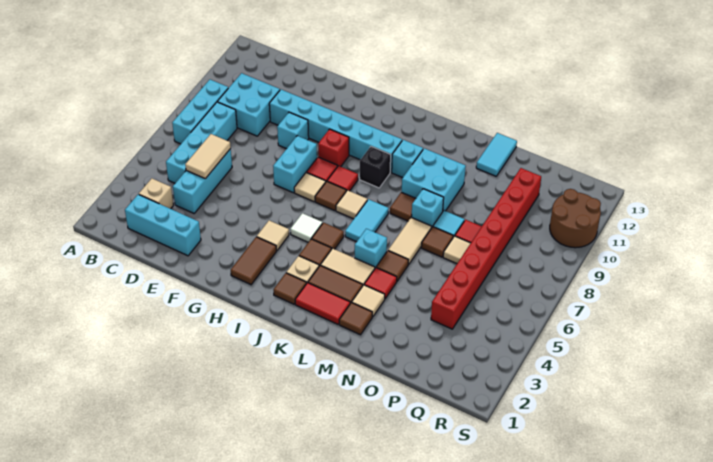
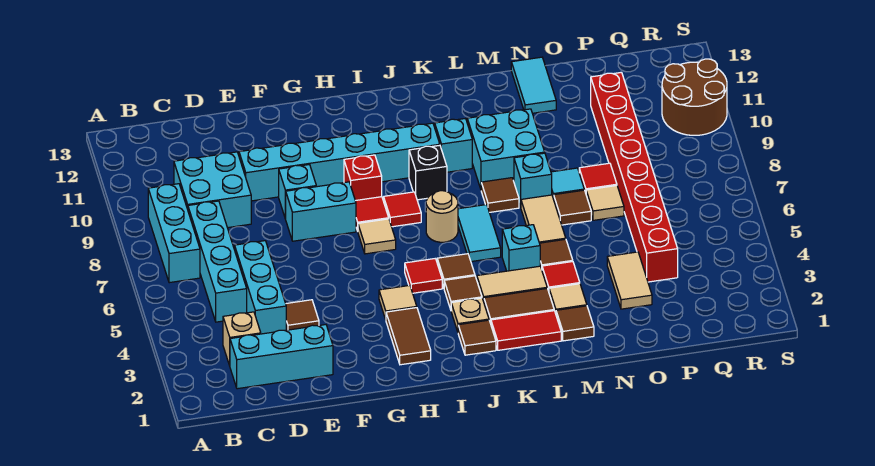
tan tile D5:D6 level 2 -> tan tile O3:O4 level 1
cyan brick G7:G8 level 1 -> cyan brick F8:G8 level 1
white tile I5 level 1 -> red tile I5 level 1
brown tile I7 level 1 -> brown tile E4 level 1
tan tile J7 level 1 -> tan round brick J7 level 1

